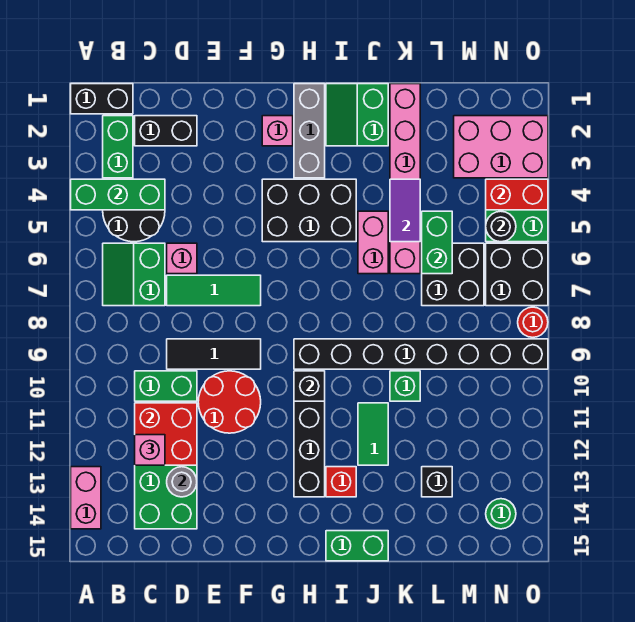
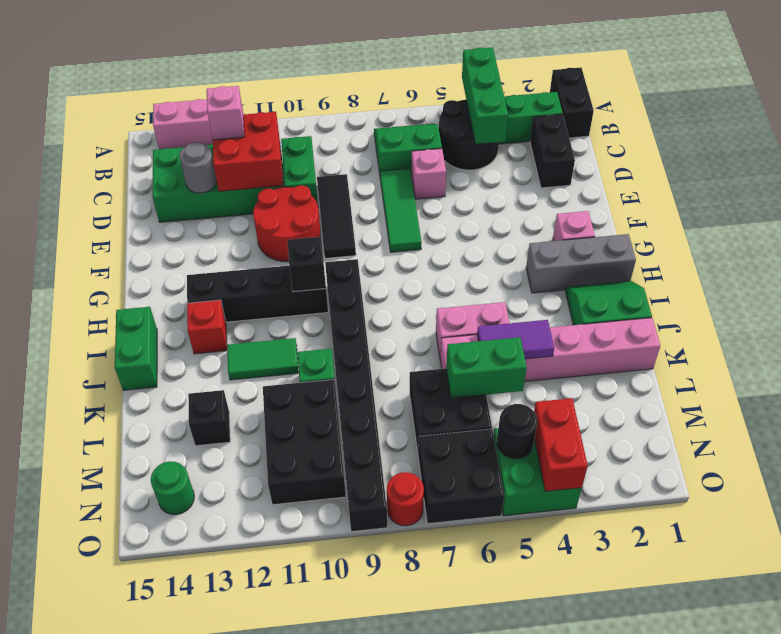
black brick G4:I5 level 1 -> black brick L10:N11 level 1
pink brick M2:O3 level 1 -> none

